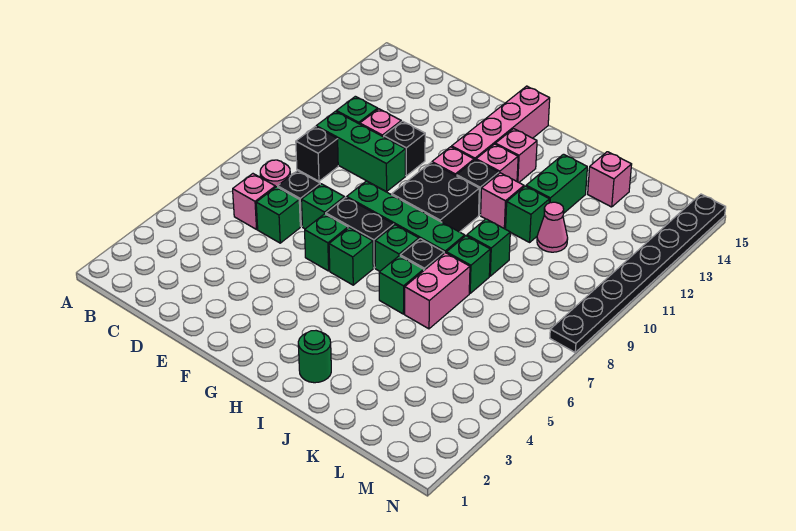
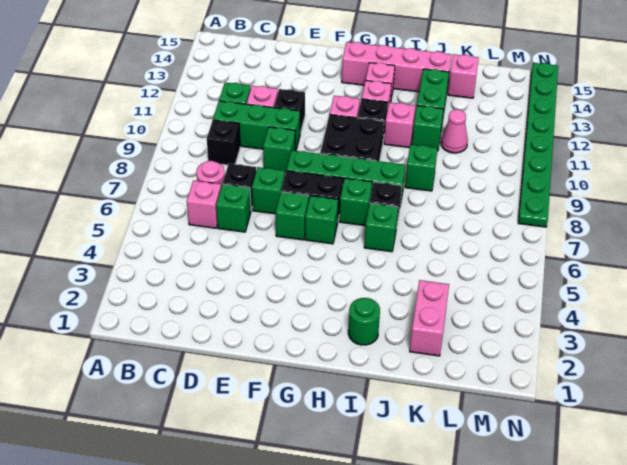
pink brick G12:G15 level 1 -> pink brick G14:J14 level 1
pink brick J6:J7 level 1 -> pink brick K2:K3 level 1
green brick J8 level 1 -> green brick E9 level 1
black plate N8:N15 level 1 -> green plate N8:N15 level 1

